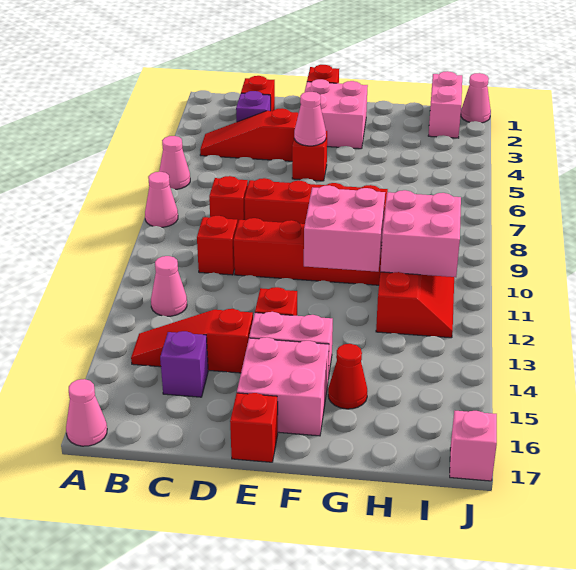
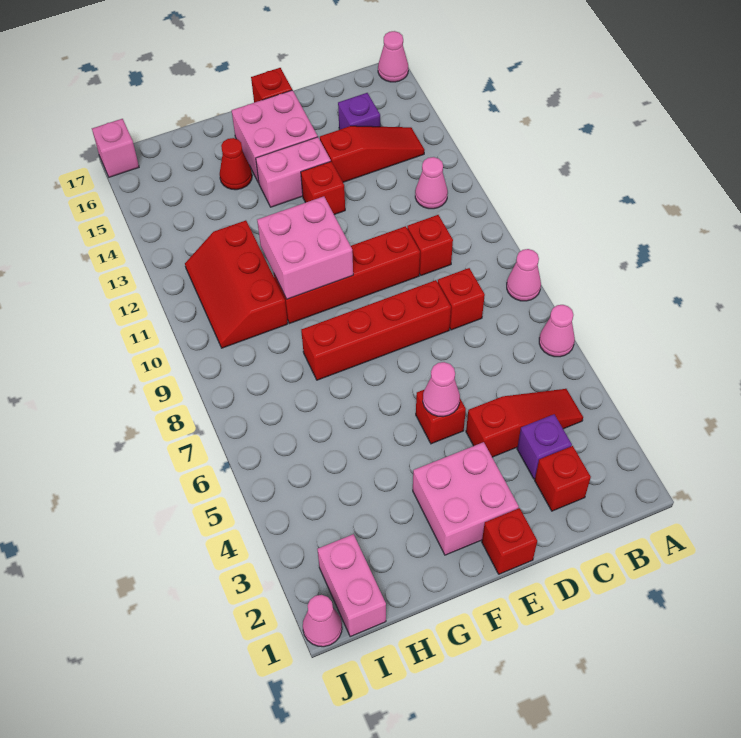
pink brick H10:I11 level 2 -> none

